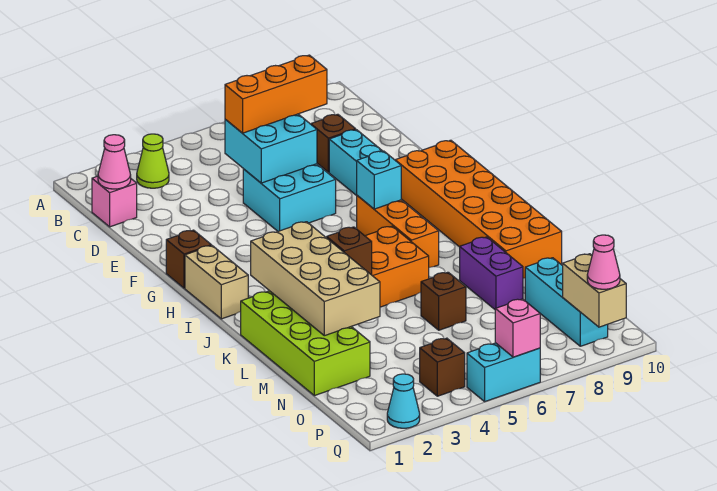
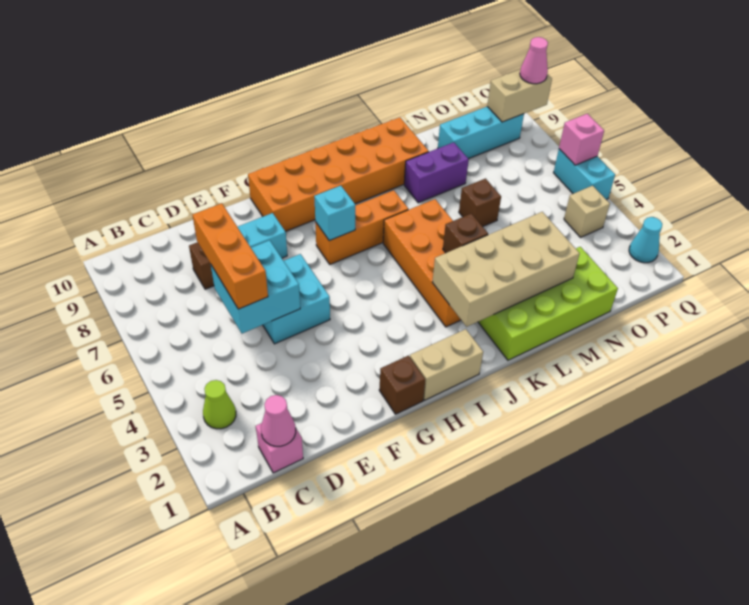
brown brick P4 level 1 -> tan brick P4 level 1

